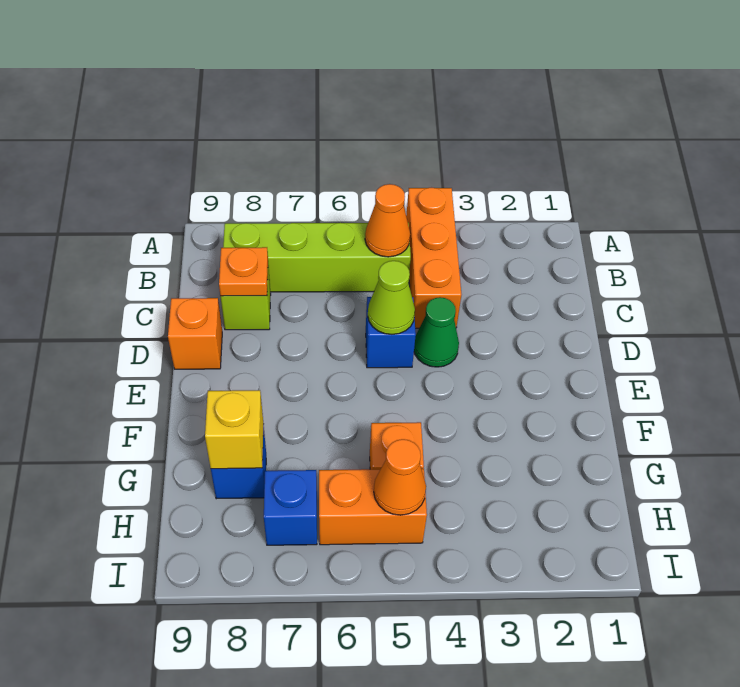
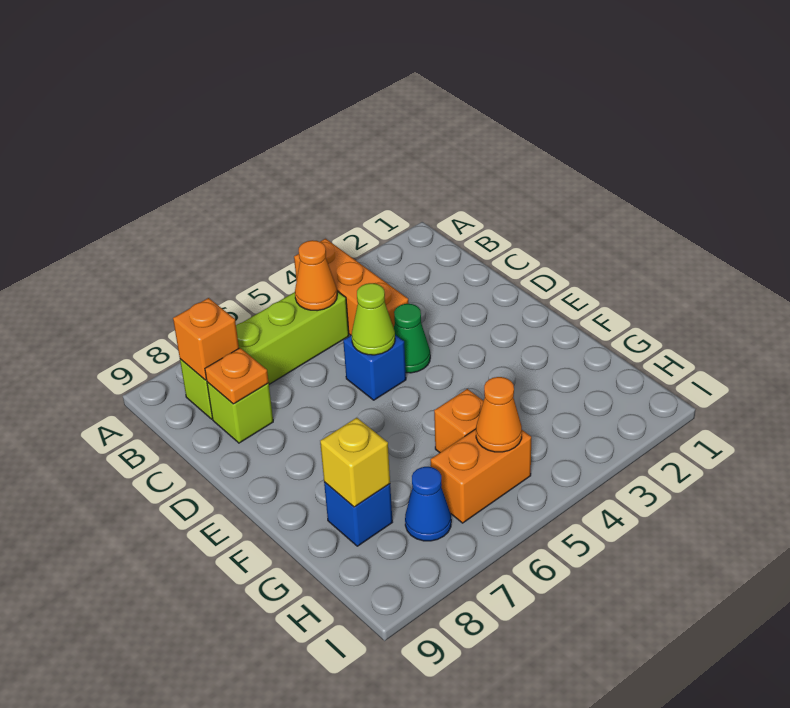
orange brick D9 level 1 -> orange brick B8 level 2
blue brick H7 level 1 -> blue cone H7 level 1

